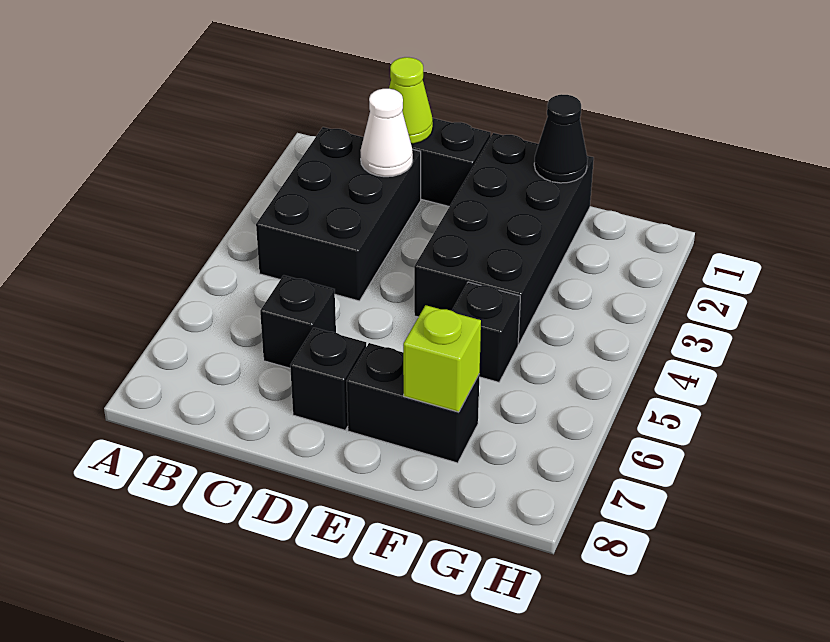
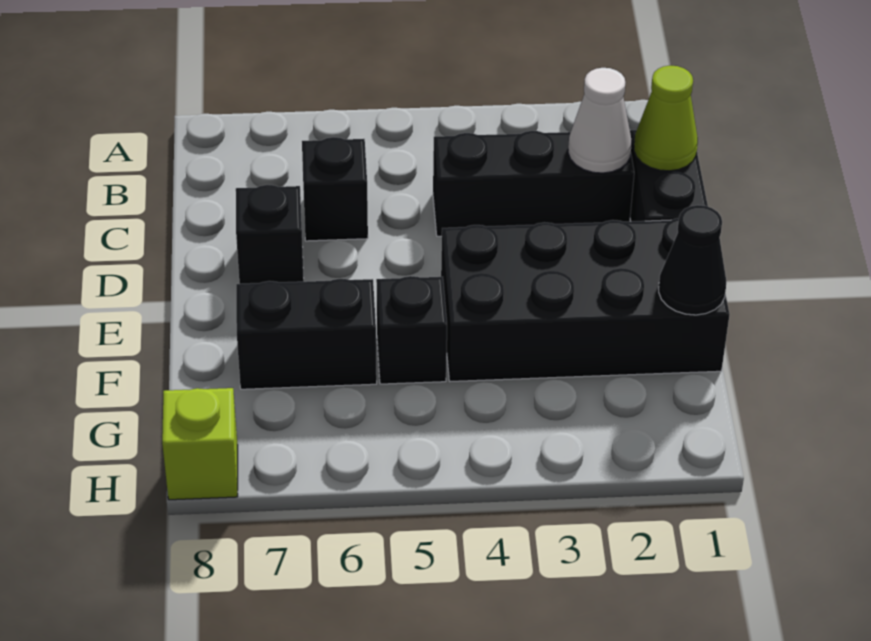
black brick B2:C4 level 1 -> black brick C2:C4 level 1
black brick E7:F7 level 1 -> black brick F6:F7 level 1
lime brick F7 level 2 -> lime brick H8 level 1

